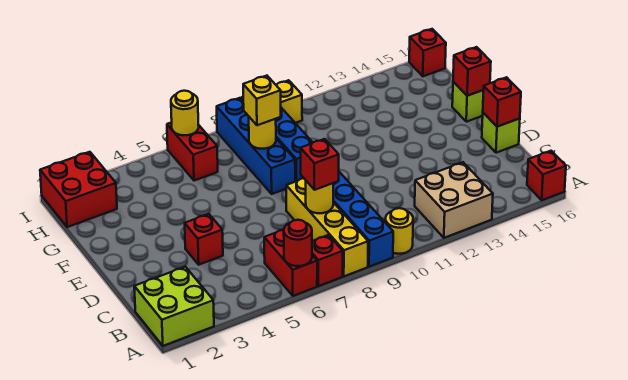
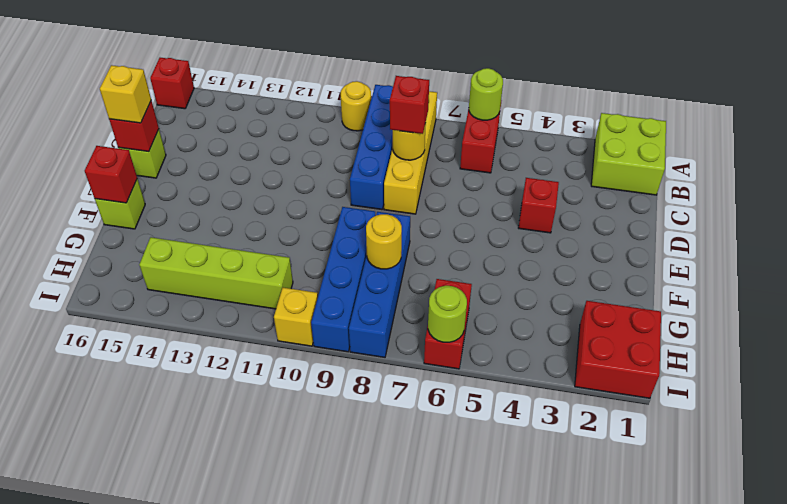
red round brick A6 level 2 -> lime round brick A6 level 2
red brick A7 level 1 -> none
tan brick A12:B13 level 1 -> none
yellow brick G8 level 3 -> yellow brick D16 level 3
none -> lime brick H11:H14 level 1
yellow round brick I6 level 2 -> lime round brick I6 level 2
red brick I16 level 1 -> none

